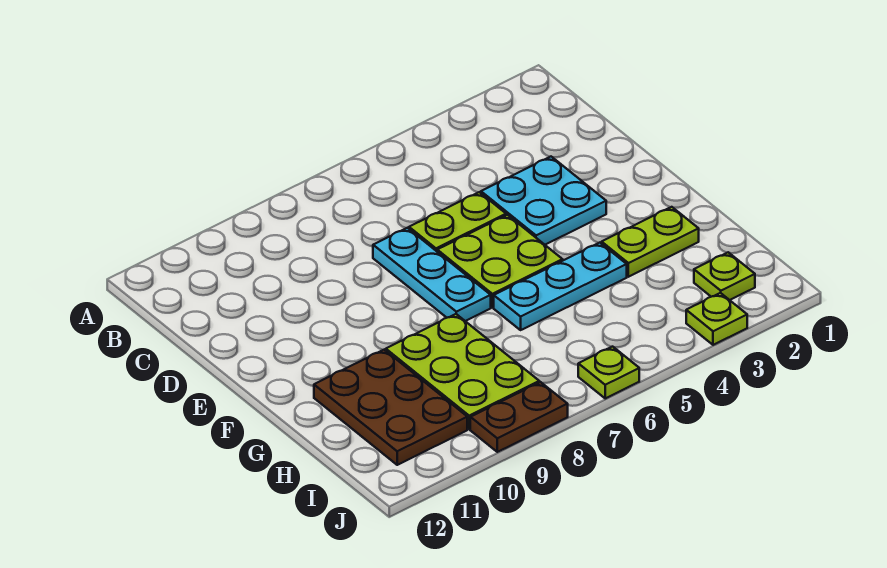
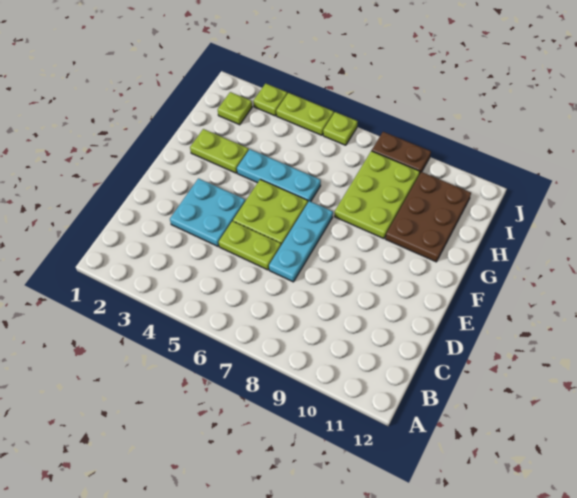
none -> lime plate J4:J5 level 1

